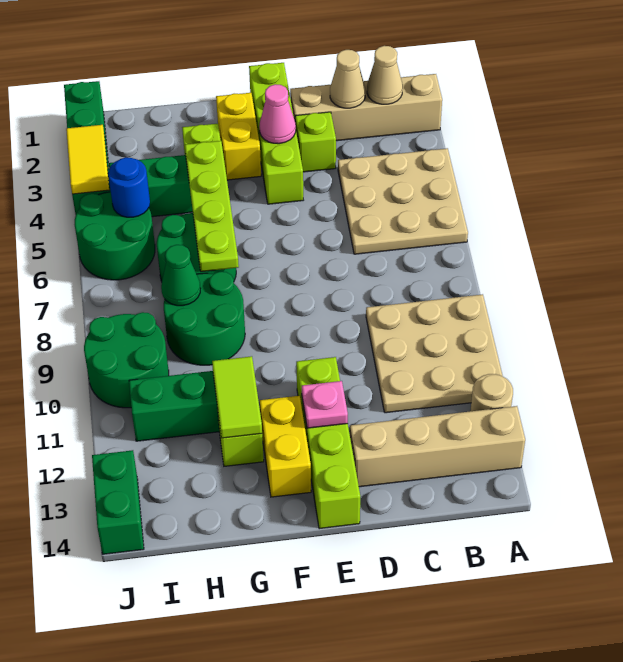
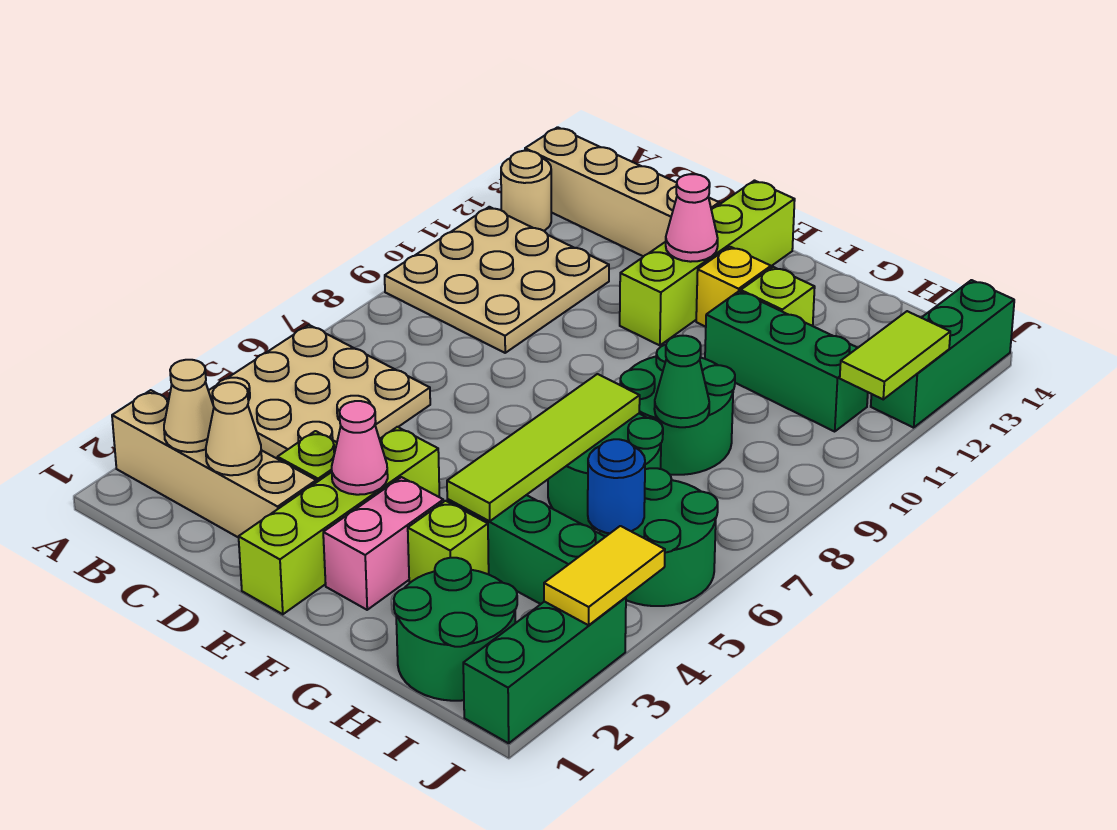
pink plate E12 level 2 -> pink cone E12 level 2
yellow brick F2:F3 level 1 -> pink brick F2:F3 level 1
yellow brick F12:F13 level 1 -> yellow brick F12 level 1
lime plate G4:G7 level 2 -> lime tile G4:G7 level 2
lime tile G11:G12 level 2 -> lime tile J11:J12 level 2
green round brick I9:J10 level 1 -> green round brick H1:I2 level 1
green brick J1:J4 level 1 -> green brick J1:J3 level 1
green brick J13:J14 level 1 -> green brick J12:J14 level 1

